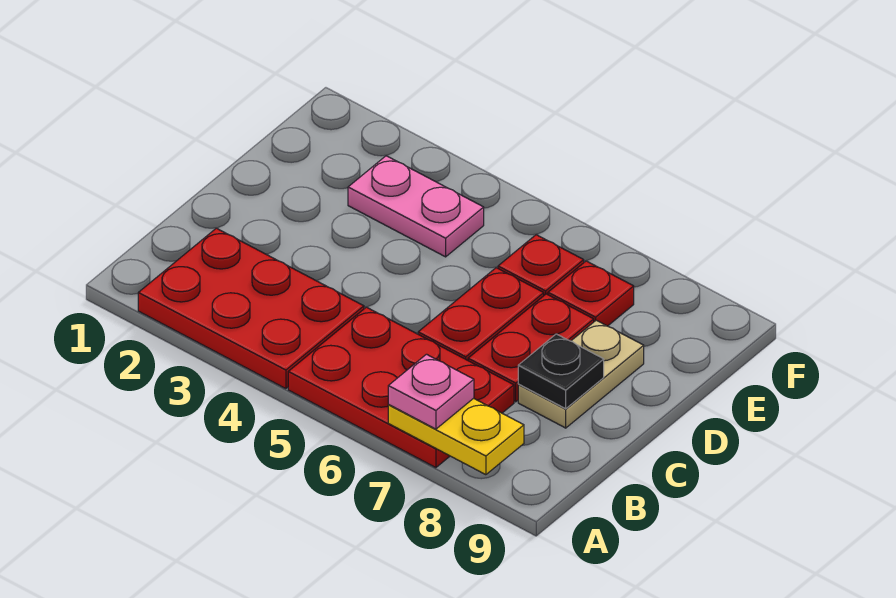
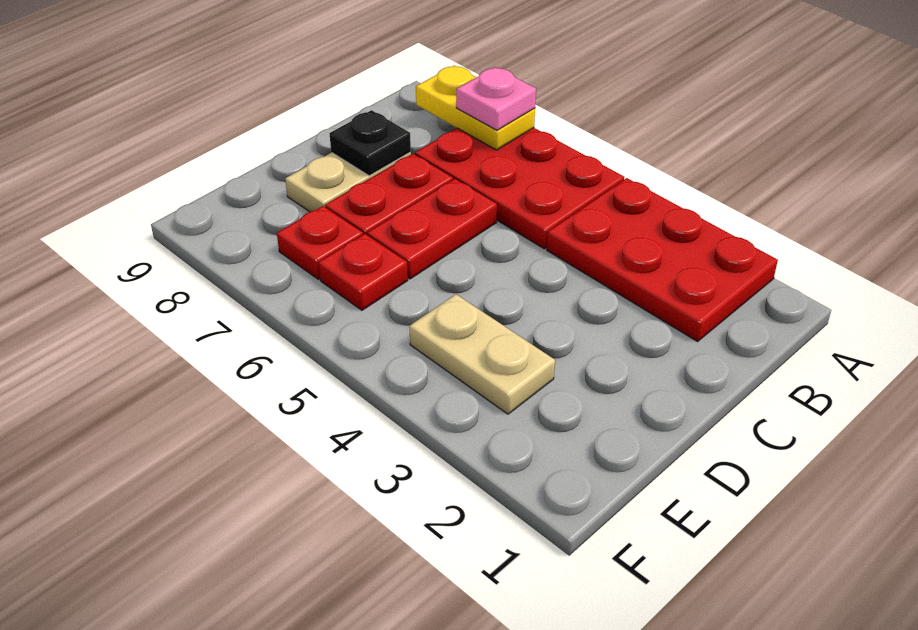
pink plate E3:E4 level 1 -> tan plate E3:E4 level 1

